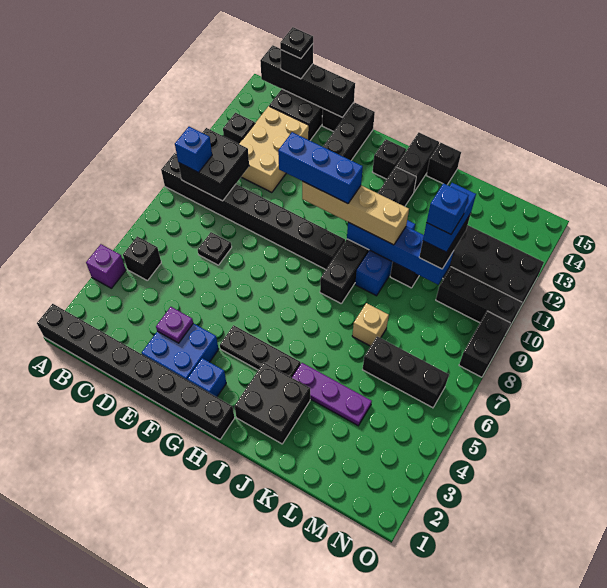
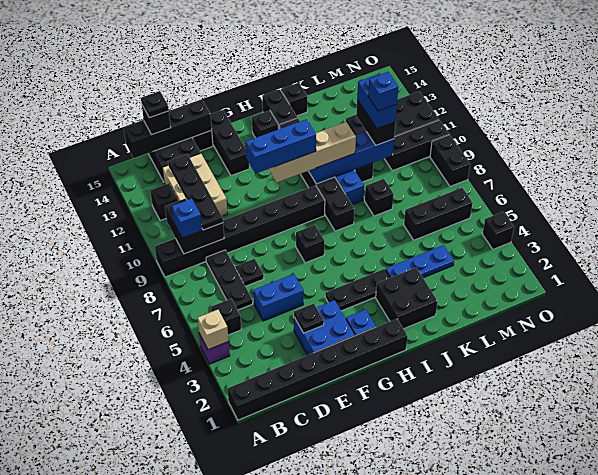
none -> black plate C6:C8 level 1
none -> black plate C9:C12 level 3
none -> blue brick D5:E5 level 1
purple plate E3 level 2 -> black plate E3 level 2
none -> black brick G7 level 1
purple plate J4:L4 level 1 -> blue plate J4:L4 level 1
tan brick K7 level 1 -> tan brick A4 level 2
none -> black brick K8 level 1
none -> black brick O4 level 1

